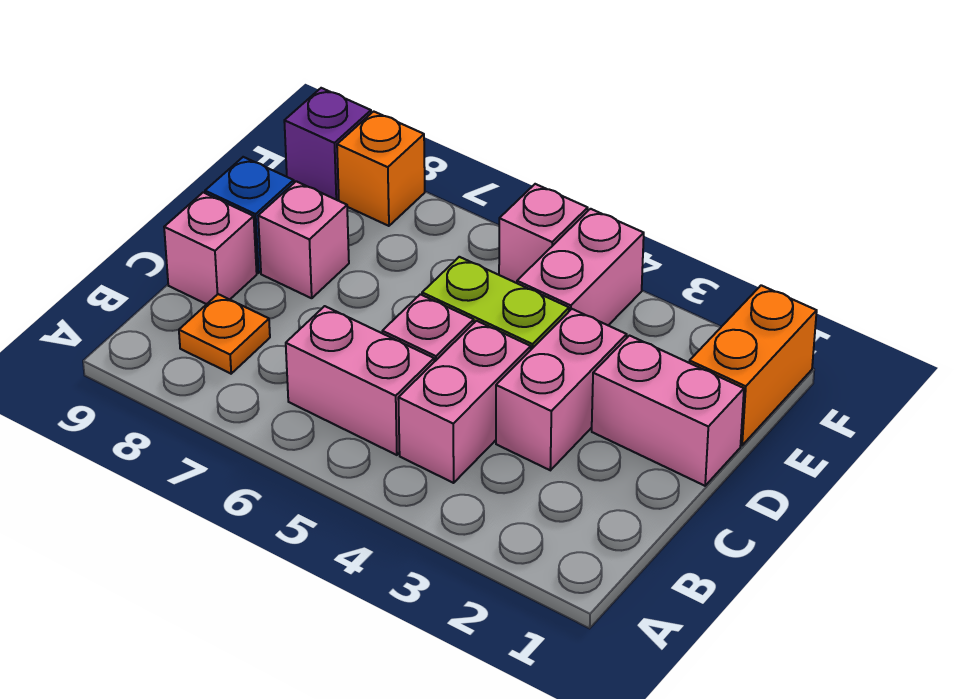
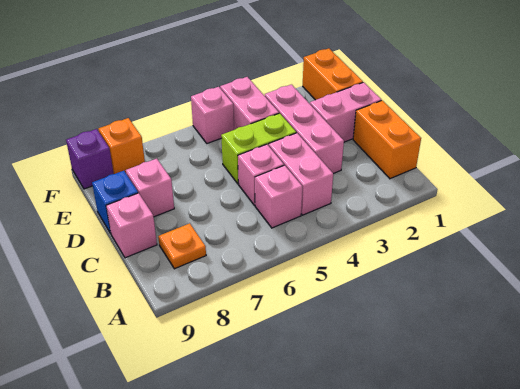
none -> orange brick B1:C1 level 1
pink brick B5:B6 level 1 -> pink brick B5 level 1
pink brick C3:D3 level 1 -> pink brick C3:E3 level 1

